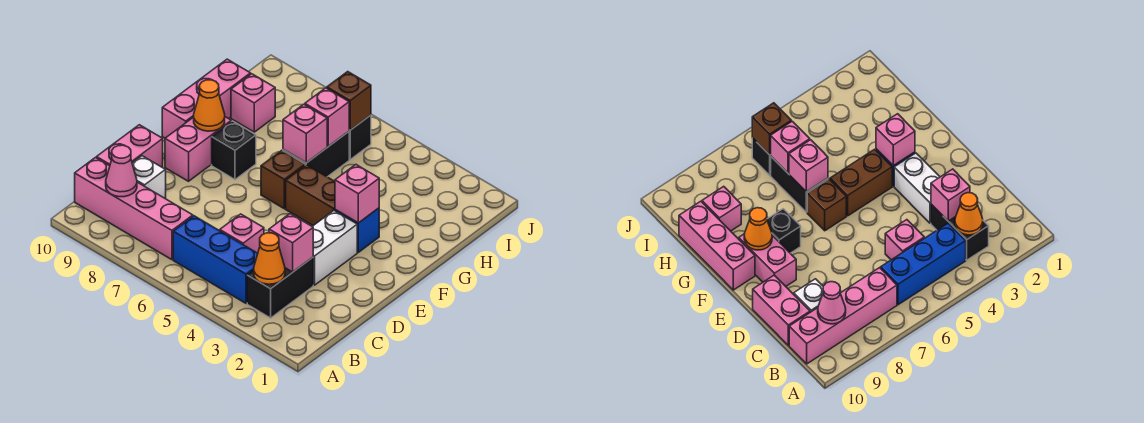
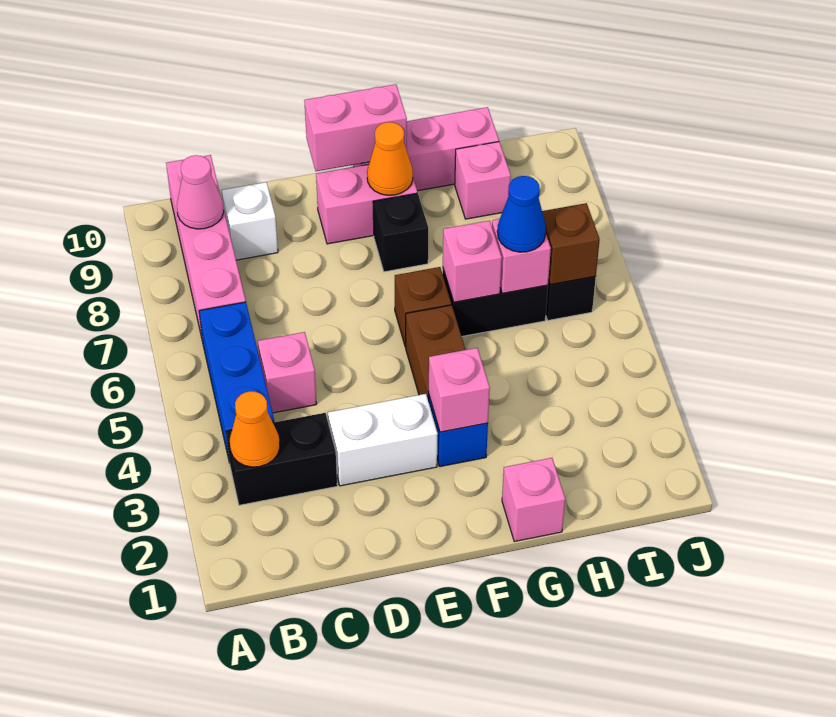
pink brick C3 level 2 -> pink brick G1 level 1
pink brick C10:D10 level 1 -> pink brick E10:F10 level 2
none -> blue cone H6 level 3

